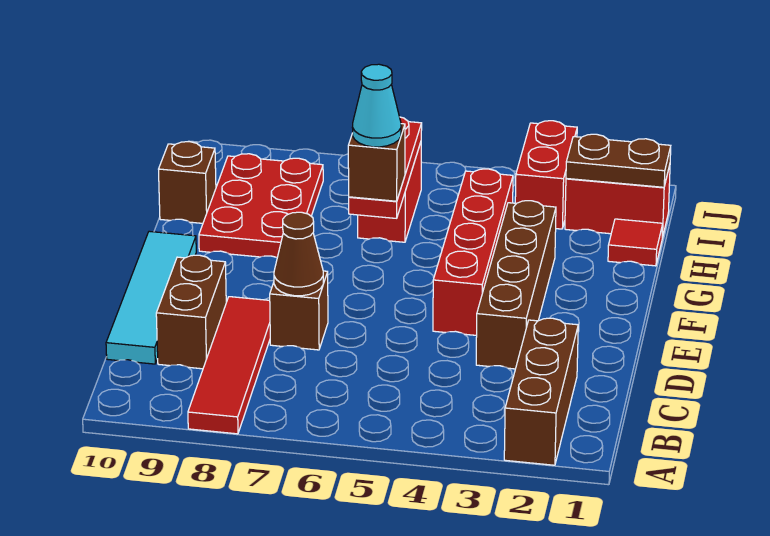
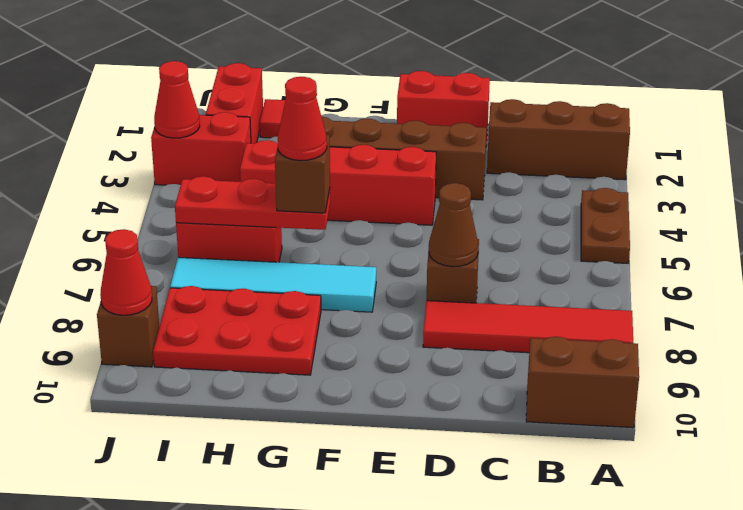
brown brick C9:D9 level 1 -> brown brick A10:B10 level 1
cyan tile C10:F10 level 1 -> cyan tile F7:I7 level 1
none -> red brick D1:E1 level 1
cyan cone G6 level 4 -> red cone G6 level 4
brown brick H10 level 1 -> brown brick J9 level 1
brown plate I1:I2 level 2 -> brown plate A4:A5 level 1
none -> red cone J3 level 2
none -> red cone J9 level 2

